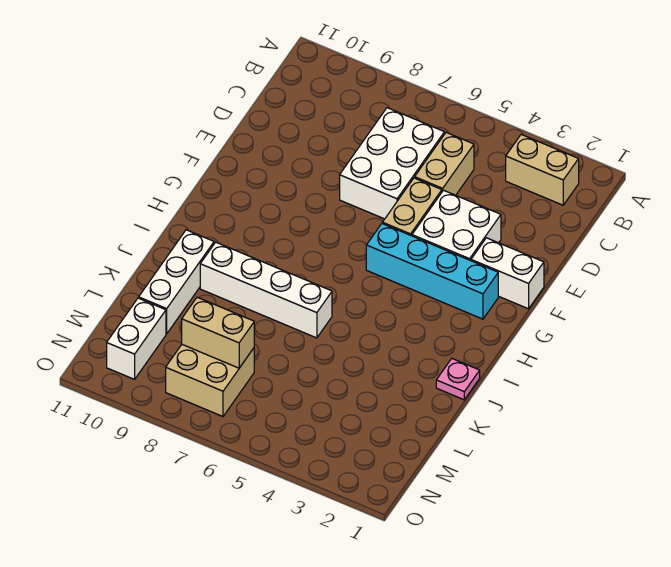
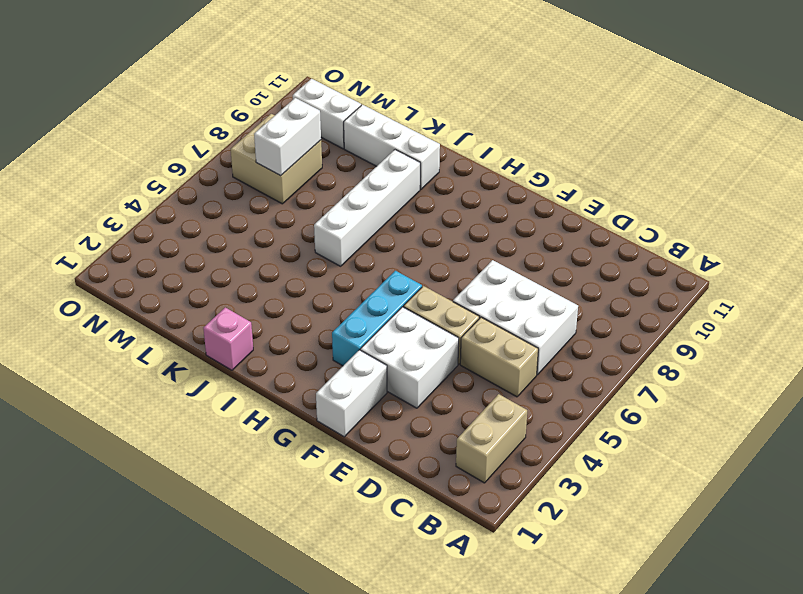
cyan brick G2:G5 level 1 -> cyan brick G3:G5 level 1
pink plate J1 level 1 -> pink brick J1 level 1
tan brick M7:M8 level 2 -> white brick M7:M8 level 2

